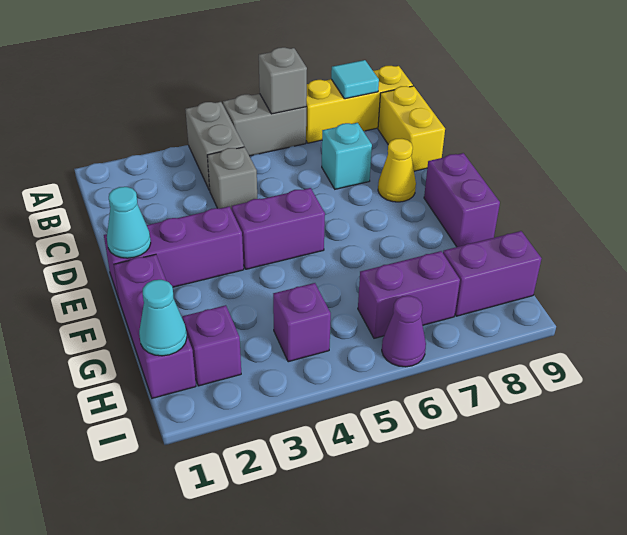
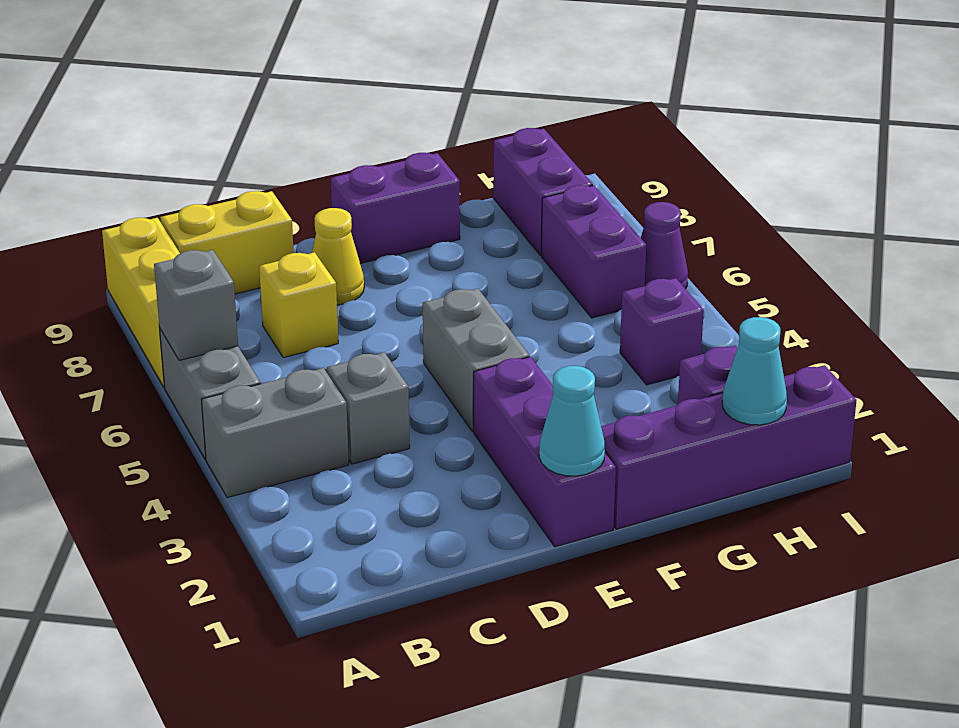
cyan tile A8 level 2 -> none
cyan brick C7 level 1 -> yellow brick C7 level 1
purple brick E4:E5 level 1 -> grey brick E4:E5 level 1
purple brick F1:H1 level 1 -> purple brick F1:I1 level 1

